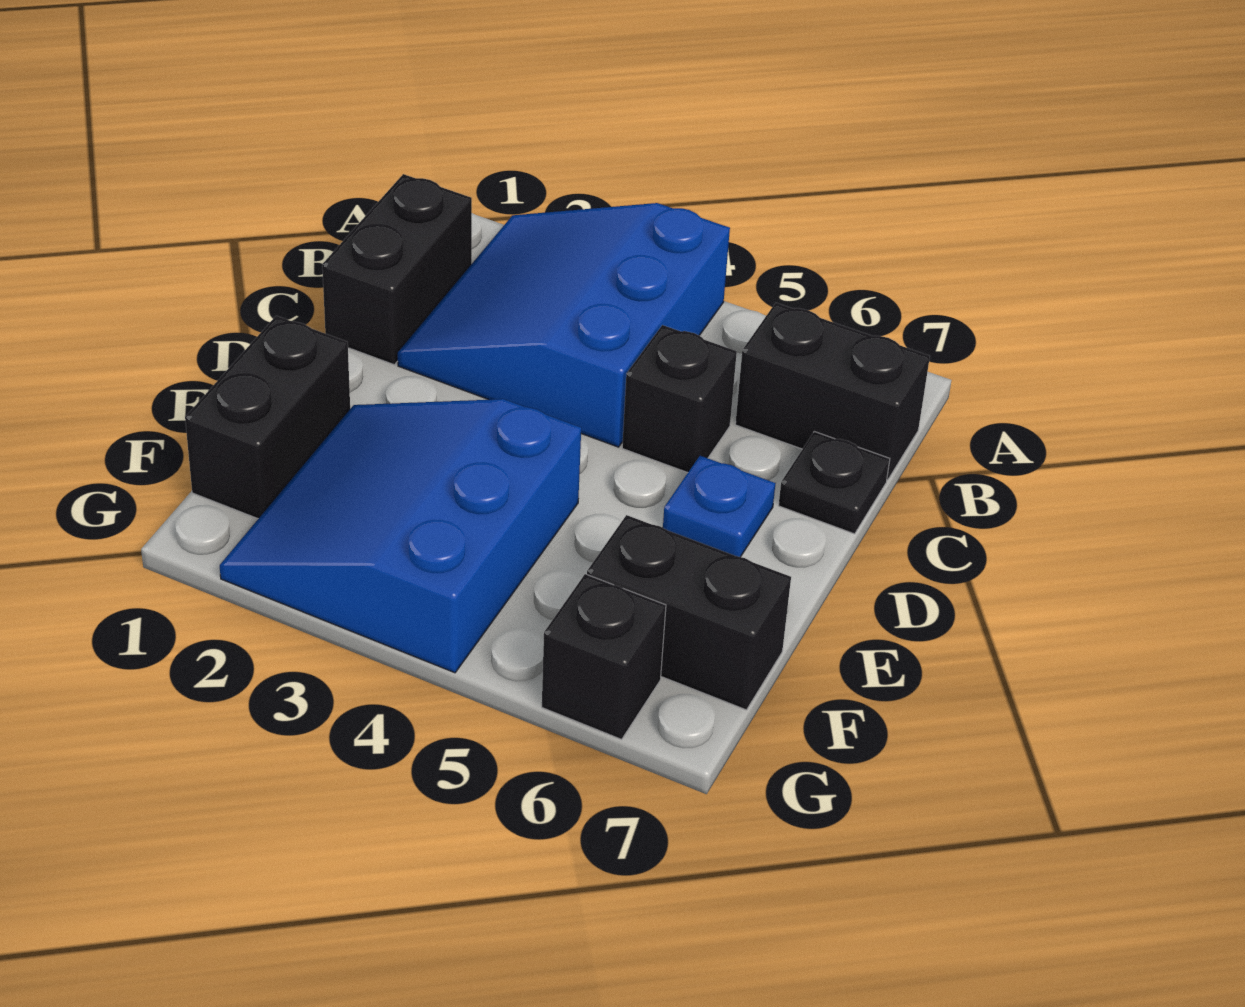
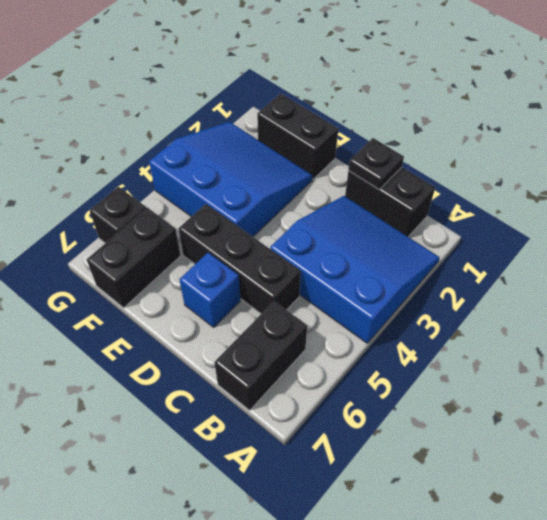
black brick C5 level 1 -> black brick C5:E5 level 1
black plate C7 level 1 -> black plate C1 level 2
blue plate D6 level 1 -> blue brick D6 level 1

